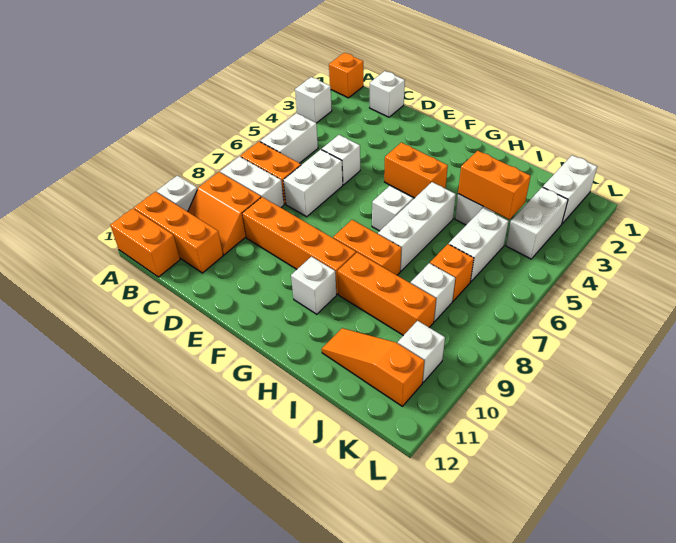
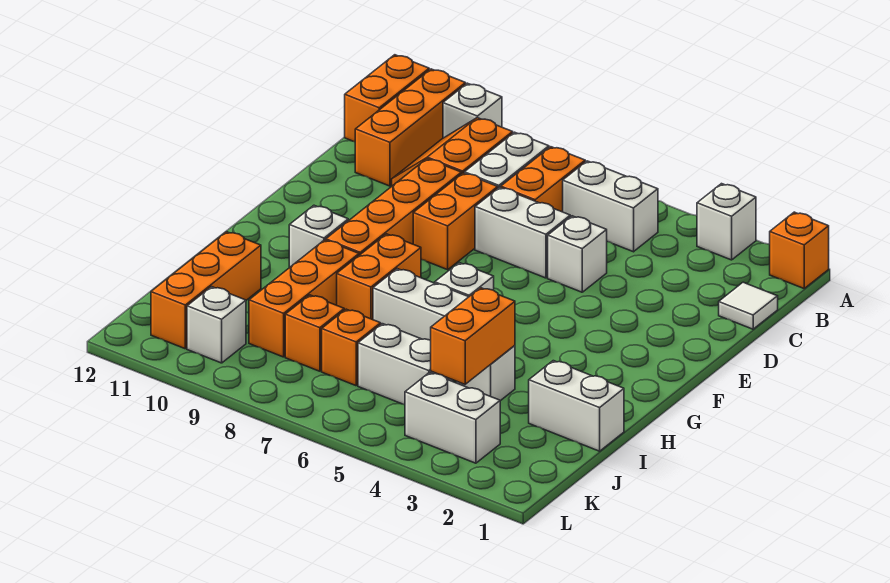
white brick C1 level 1 -> white tile C1 level 1
orange brick F4:G4 level 1 -> orange brick D8:E8 level 1
orange slope I11:K11 level 1 top K -> orange brick I11:K11 level 1
white brick J8 level 1 -> orange brick J8 level 1
white brick K1:K2 level 1 -> white brick I1:I2 level 1

